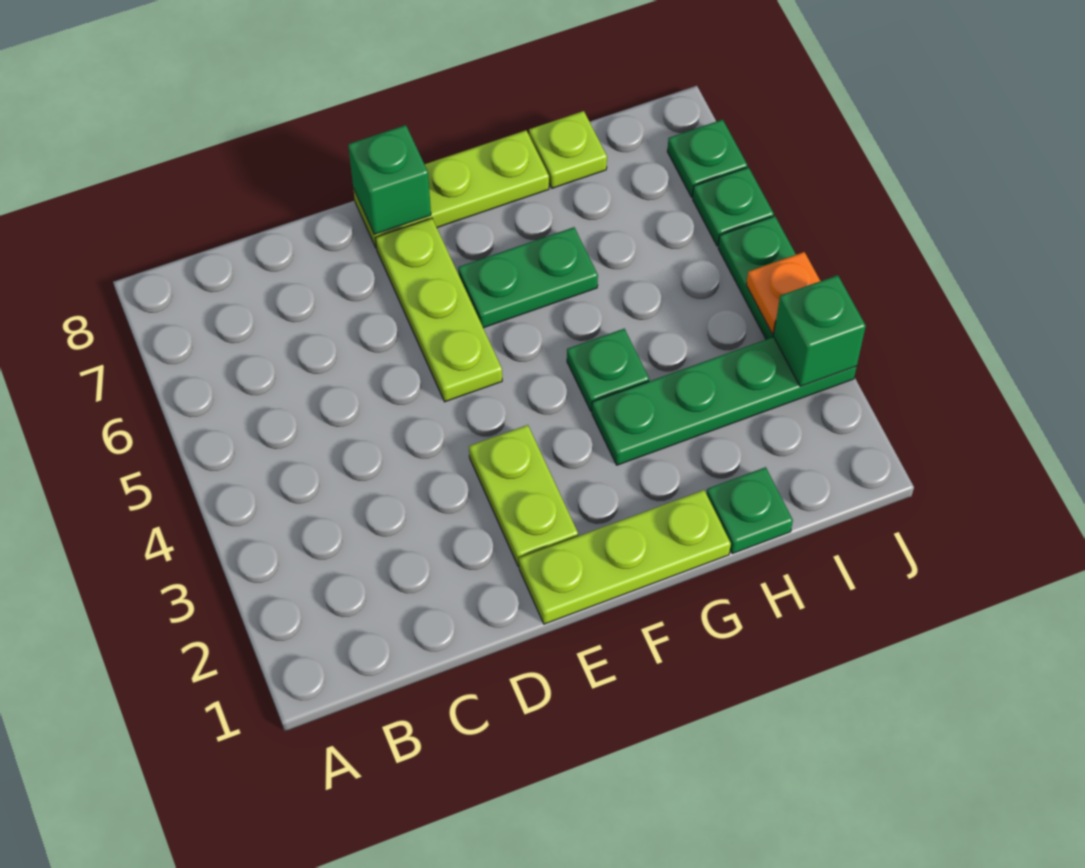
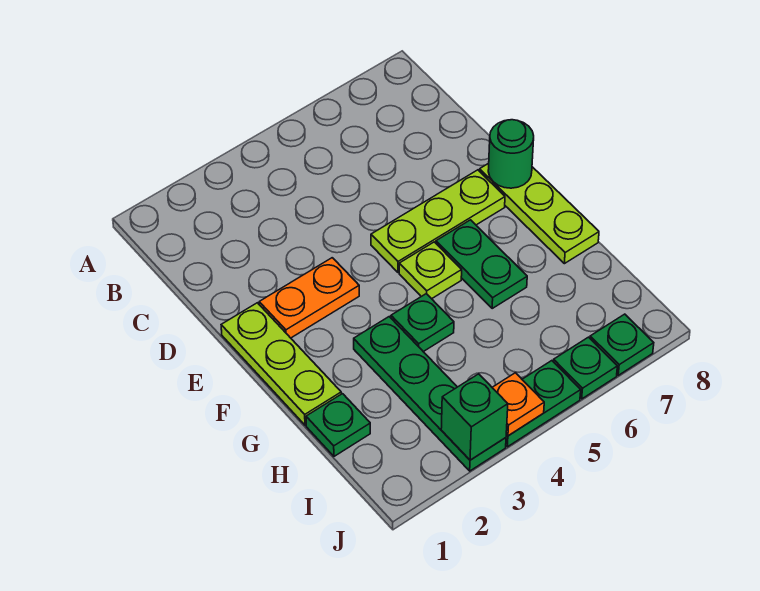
lime plate E2:E3 level 1 -> orange plate E2:E3 level 1
green brick E8 level 2 -> green round brick E8 level 2
lime plate H8 level 1 -> lime plate F5 level 1

